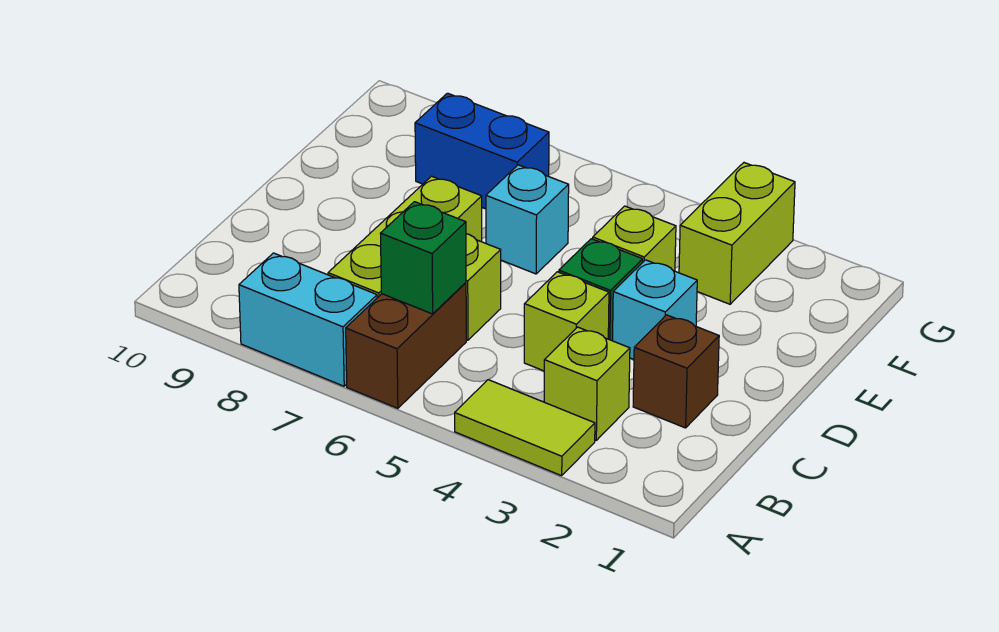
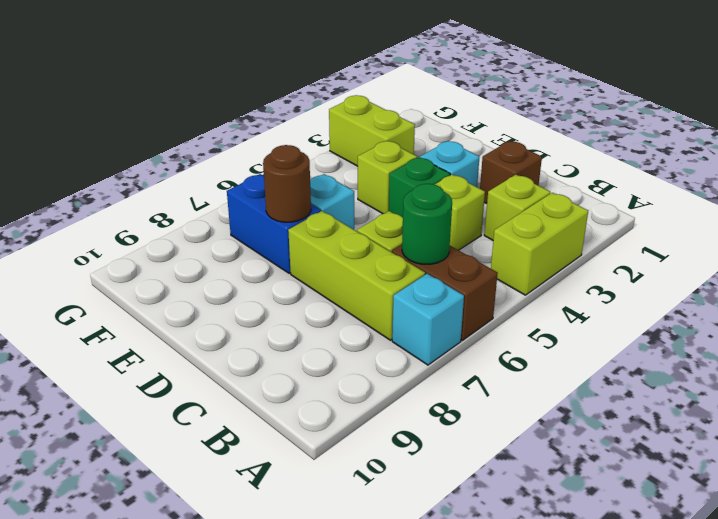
lime tile A3:A4 level 1 -> lime brick A3:A4 level 1
cyan brick A7:A8 level 1 -> cyan brick A7 level 1
green brick B6 level 2 -> green round brick B6 level 2
none -> brown round brick E7 level 2
blue brick F7:F8 level 1 -> blue brick E7:F7 level 1

